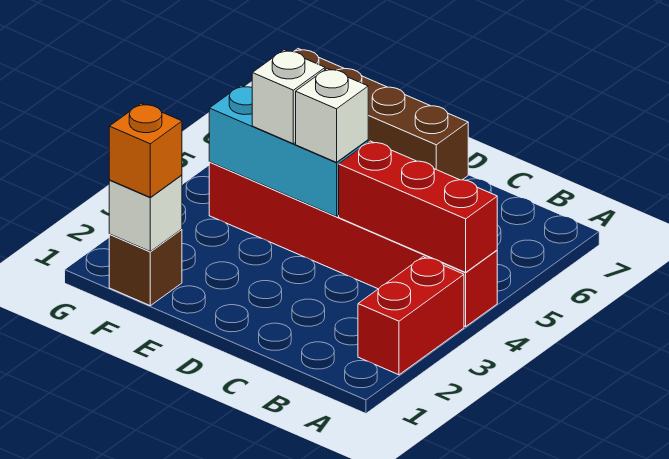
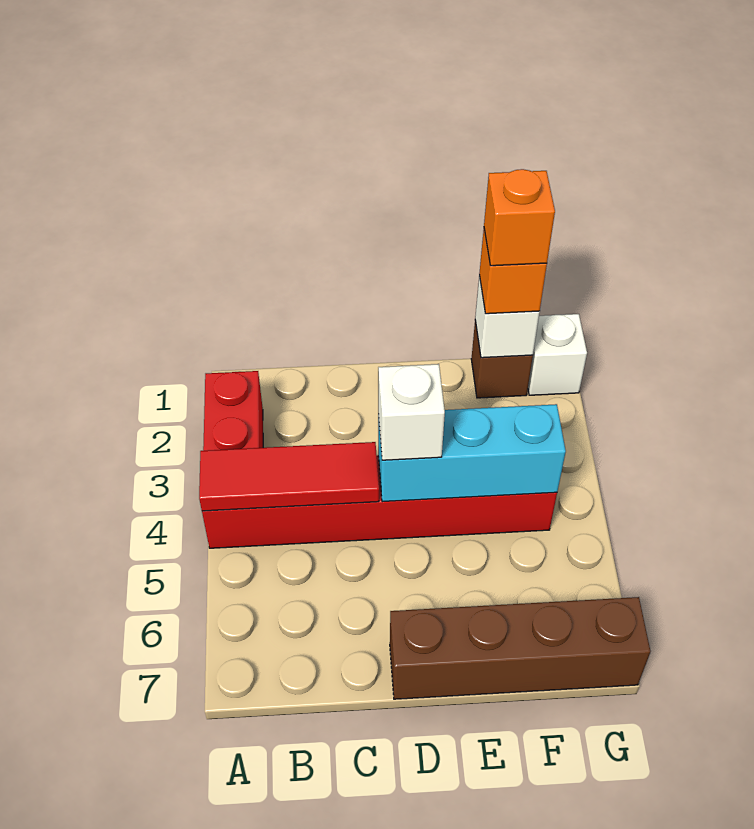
red brick A4:C4 level 2 -> red tile A4:C4 level 2
white brick E4 level 3 -> white brick G1 level 1
none -> orange brick F1 level 4

